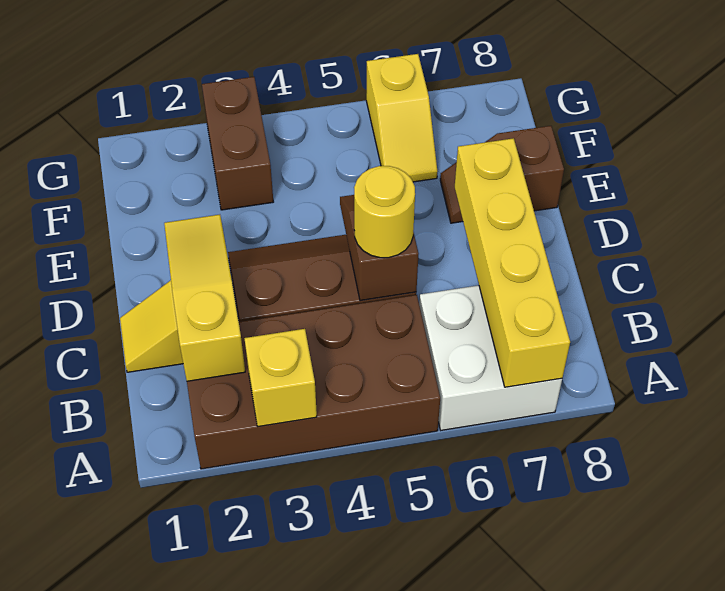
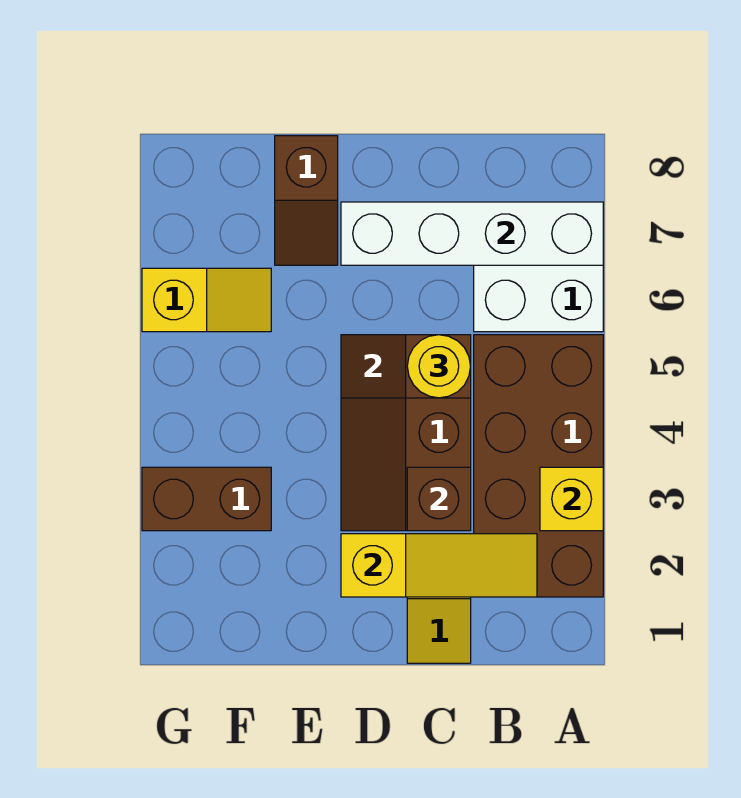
yellow brick A7:D7 level 2 -> white brick A7:D7 level 2
yellow slope B2:D2 level 2 top B -> yellow slope B2:D2 level 2 top D
none -> brown brick C3 level 2

